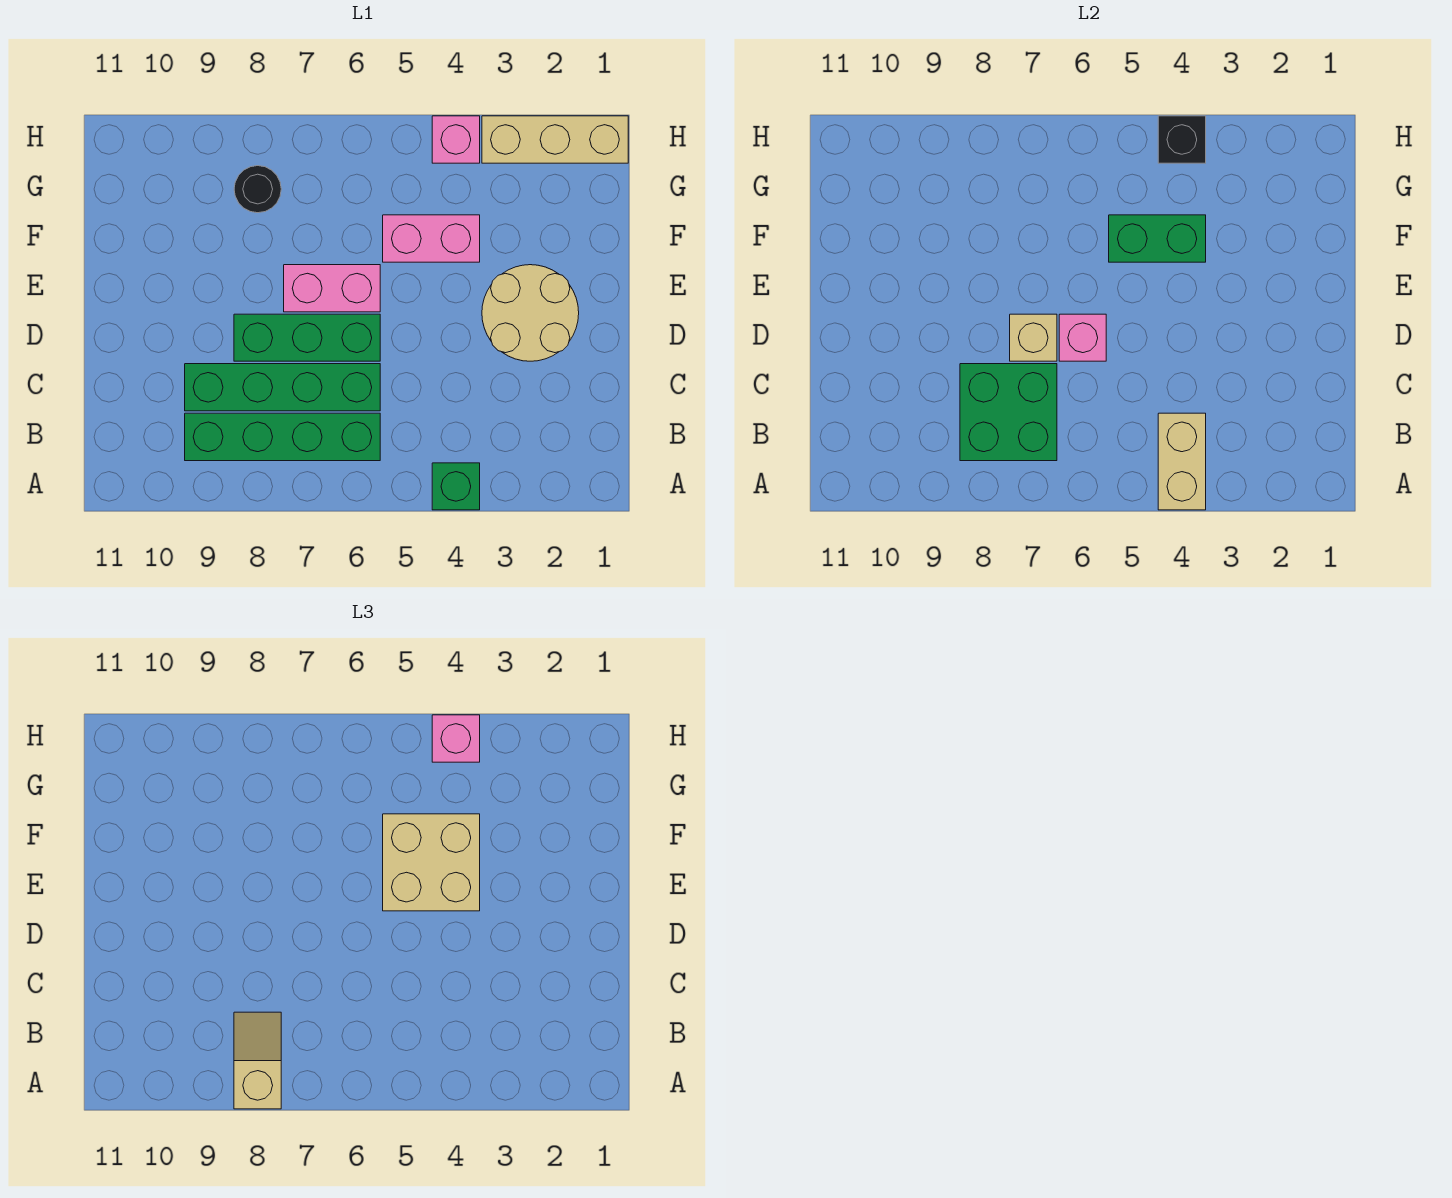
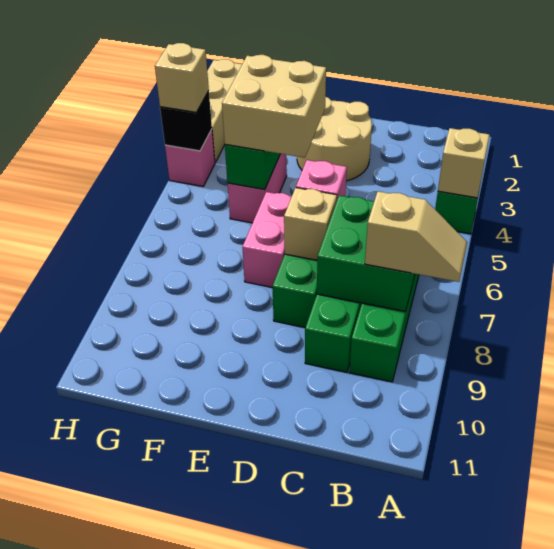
tan brick A4:B4 level 2 -> tan brick A4 level 2
tan slope A8:B8 level 3 top A -> tan slope A8:B8 level 3 top B
black round brick G8 level 1 -> none
pink brick H4 level 3 -> tan brick H4 level 3

